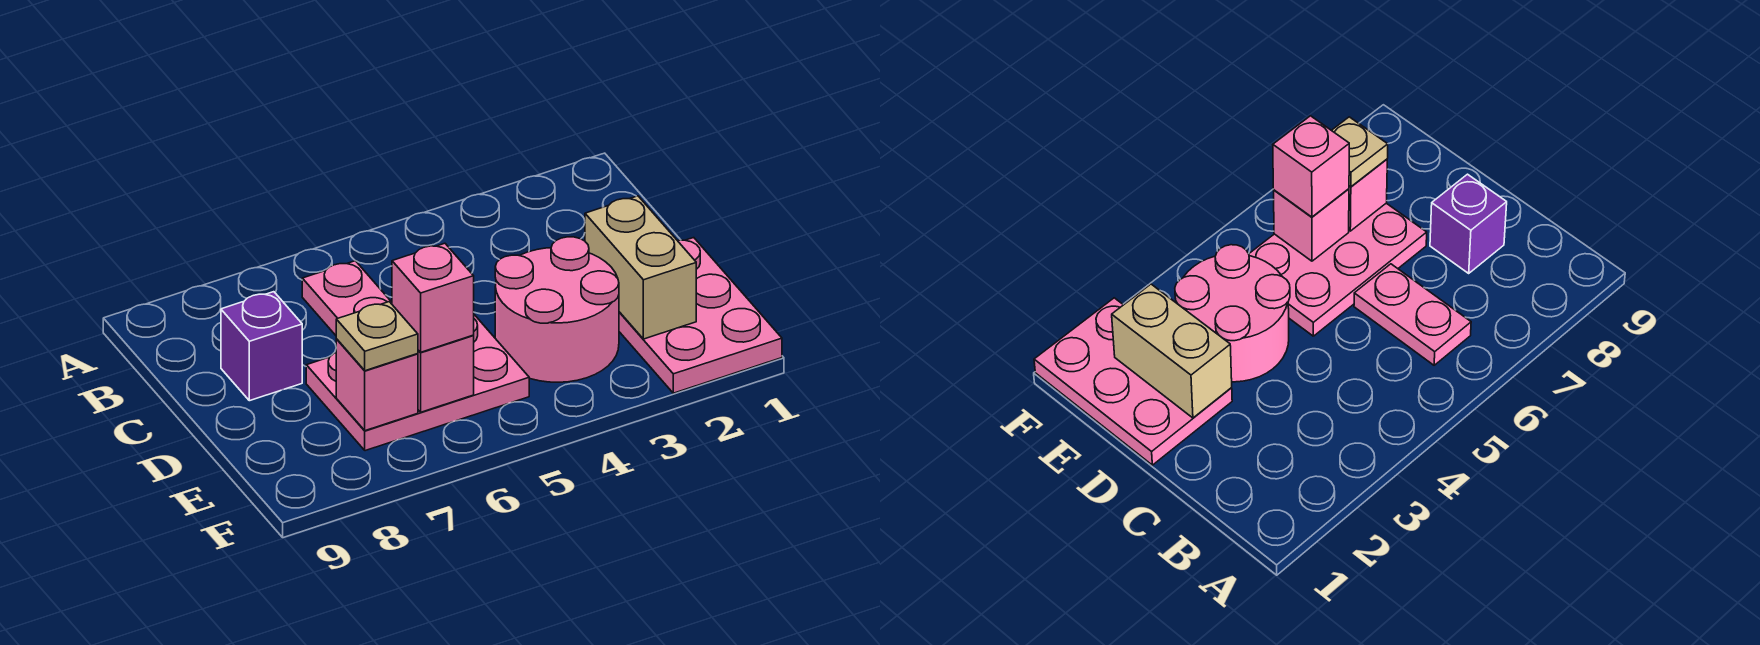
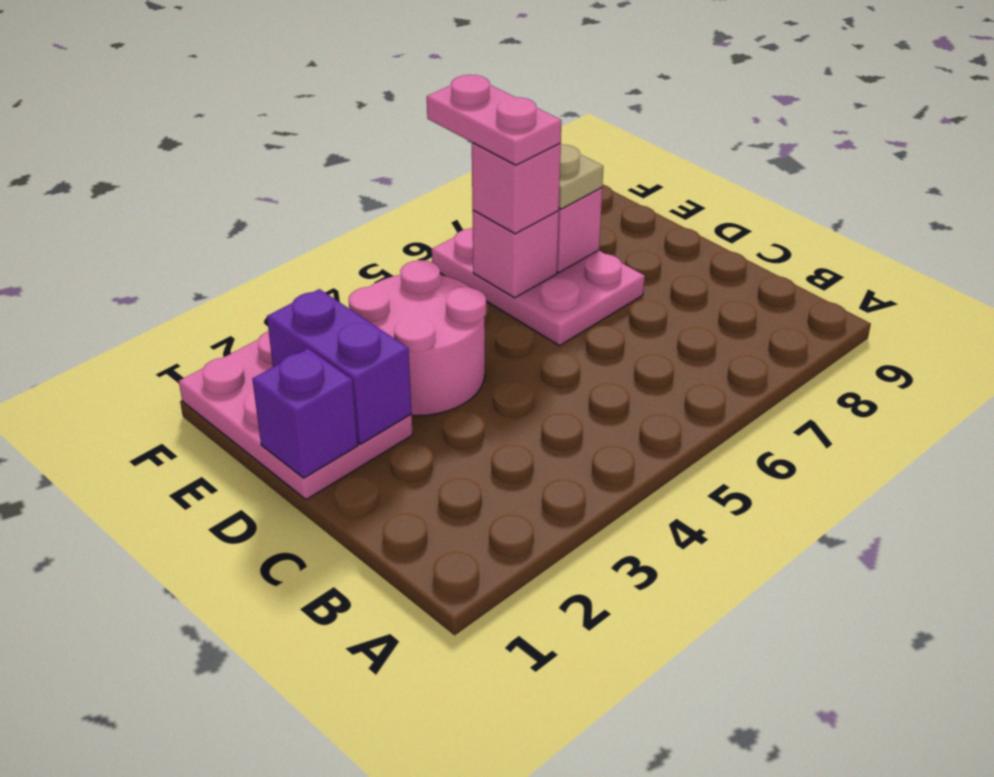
pink plate B6:C6 level 1 -> pink plate E6:F6 level 4
purple brick C8 level 1 -> purple brick D1 level 2
tan brick D2:E2 level 2 -> purple brick D2:E2 level 2
pink plate D5:E7 level 1 -> pink plate D6:F7 level 1

